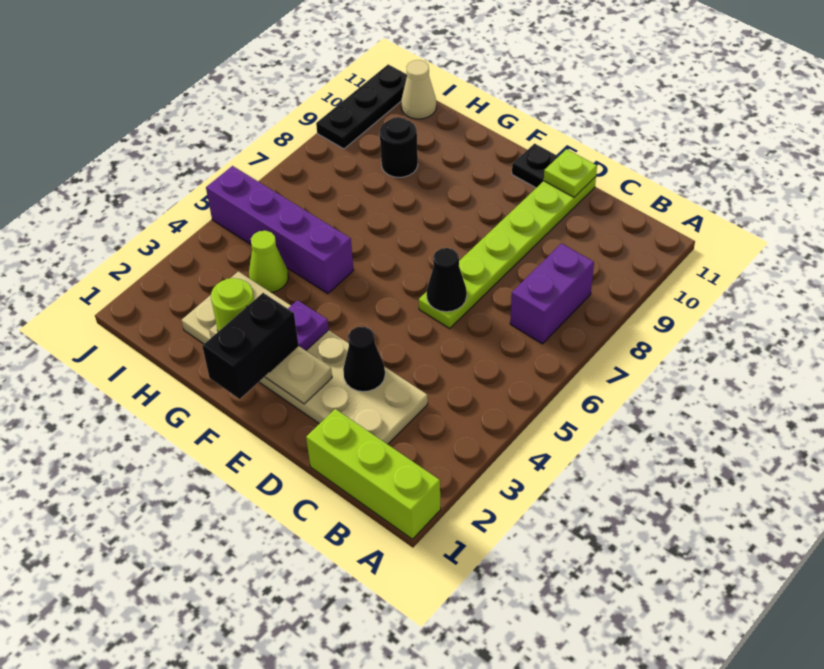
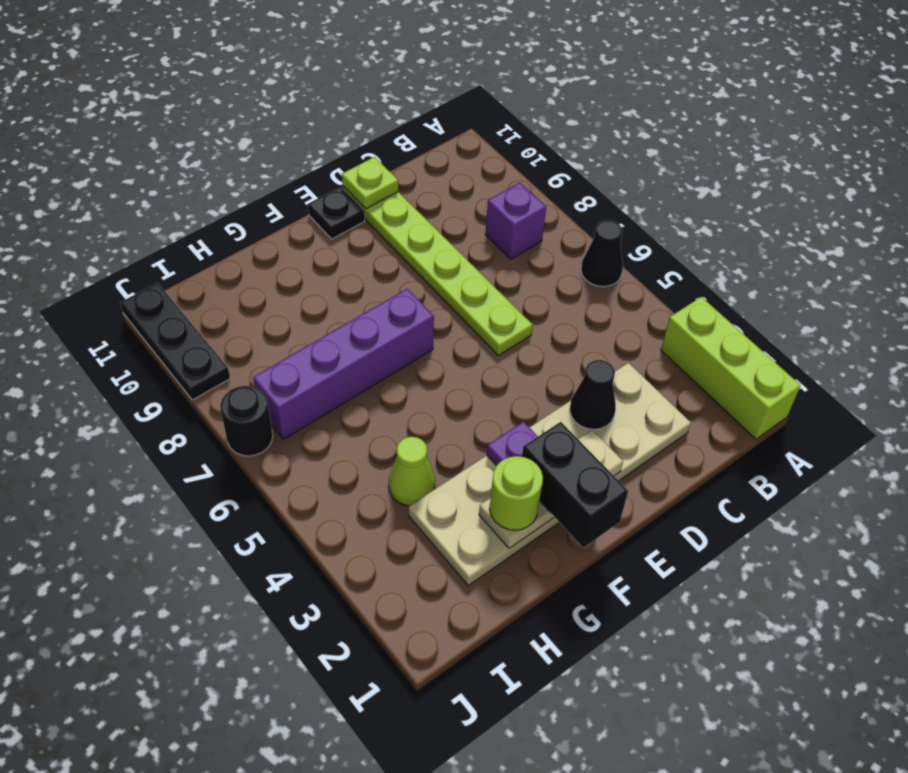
lime brick A1:C1 level 1 -> lime brick A1:A3 level 1
purple brick B7:B8 level 1 -> purple brick B8 level 1
black cone D6 level 2 -> black cone A6 level 1
purple brick G5:J5 level 1 -> purple brick F7:I7 level 1
black round brick H9 level 1 -> black round brick J7 level 1
tan cone I11 level 1 -> none

